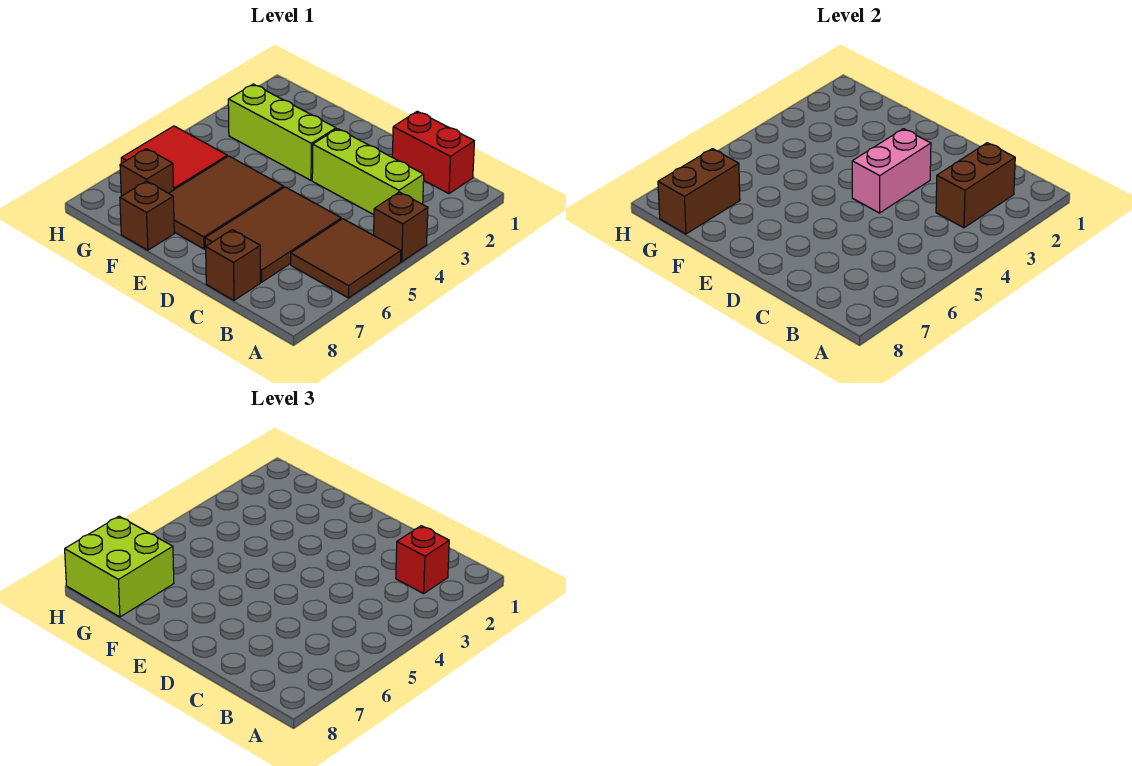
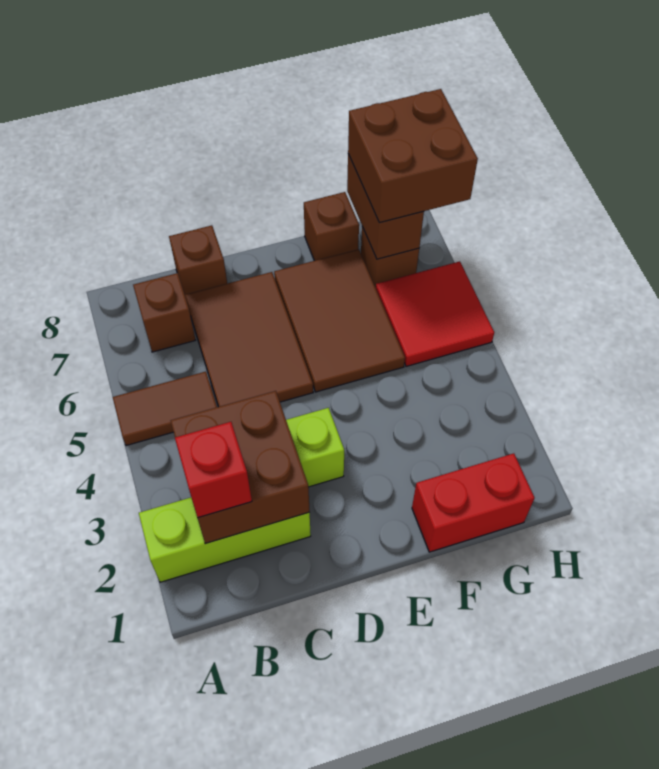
brown brick A4 level 1 -> brown brick B7 level 1
brown tile A5:B6 level 1 -> brown tile A5:B5 level 1
red brick B1:C1 level 1 -> red brick F1:G1 level 1
brown brick B2:B3 level 2 -> brown brick B2:C3 level 2
pink brick D3:D4 level 2 -> none
lime brick E3:G3 level 1 -> lime brick A2:C2 level 1
lime brick G7:H8 level 3 -> brown brick G7:H8 level 3

